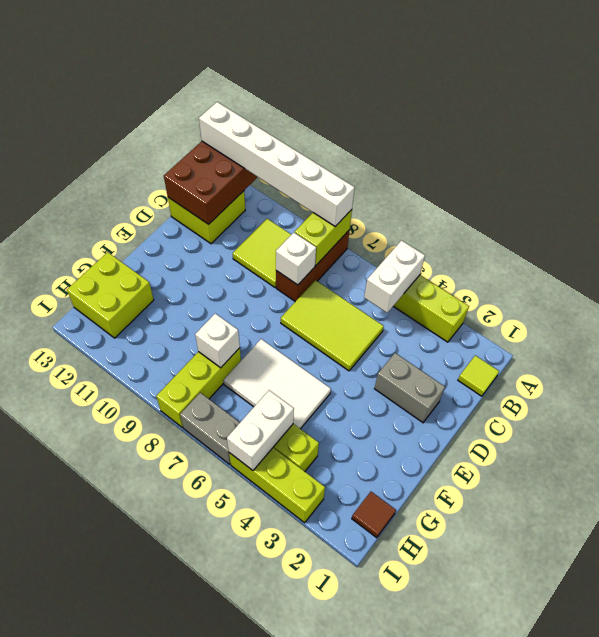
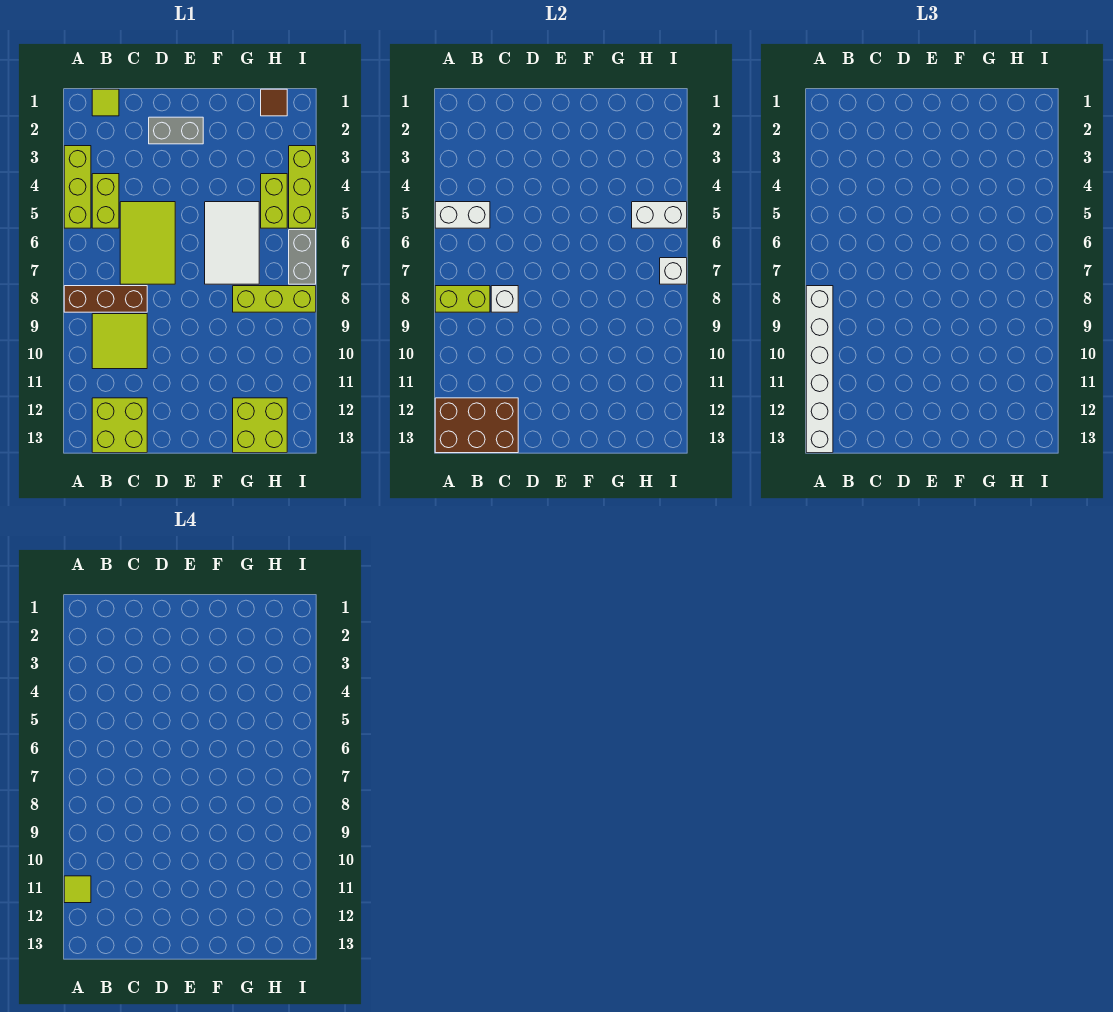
none -> lime tile A11 level 4
none -> lime brick B4:B5 level 1
grey brick D2:D3 level 1 -> grey brick D2:E2 level 1
white brick G8 level 2 -> white brick I7 level 2

